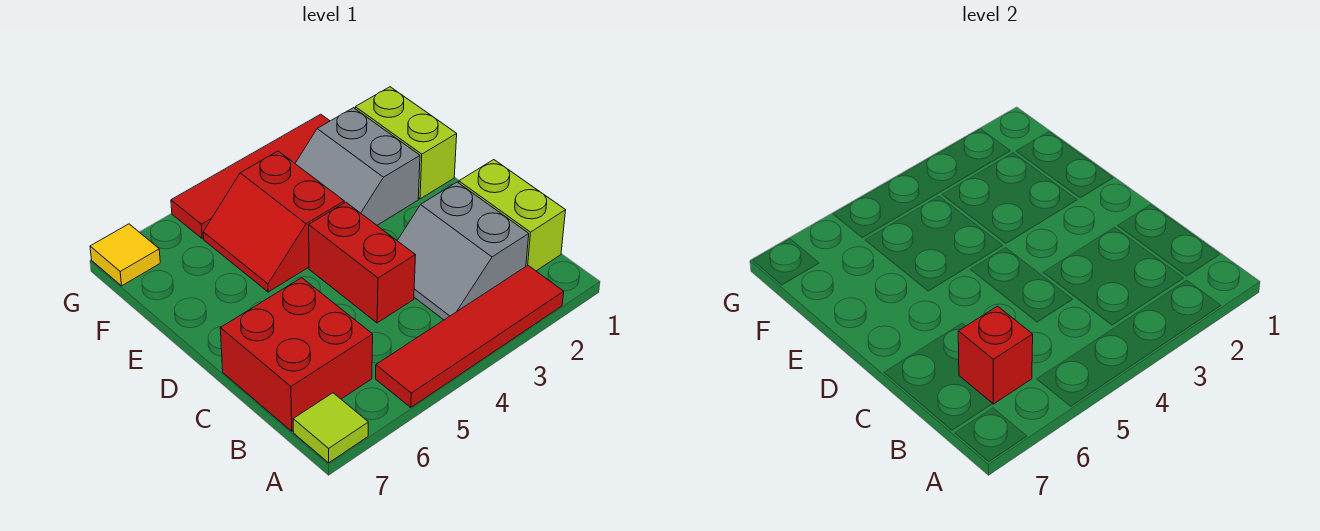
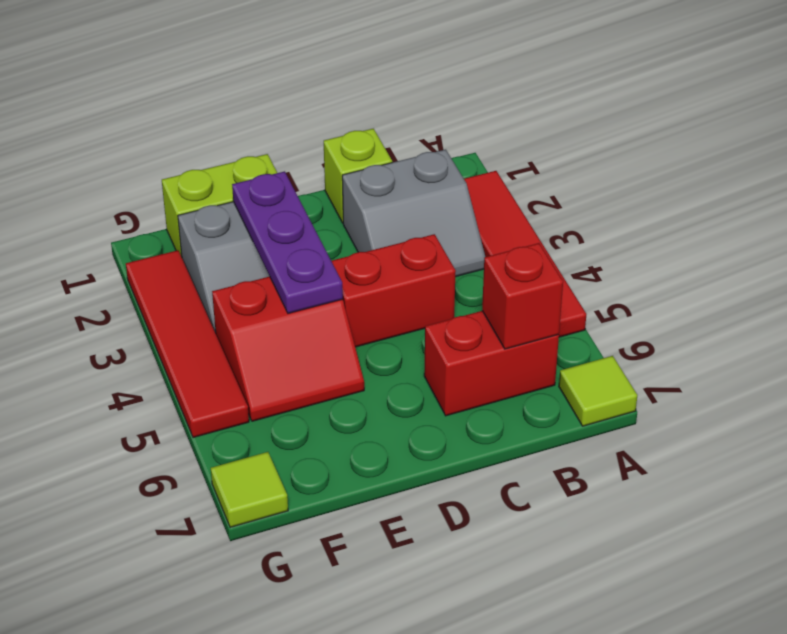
lime brick B1:C1 level 1 -> lime brick C1 level 1
red brick B6:C7 level 1 -> red brick B6:C6 level 1
none -> purple plate E2:E4 level 2
yellow tile G7 level 1 -> lime tile G7 level 1

